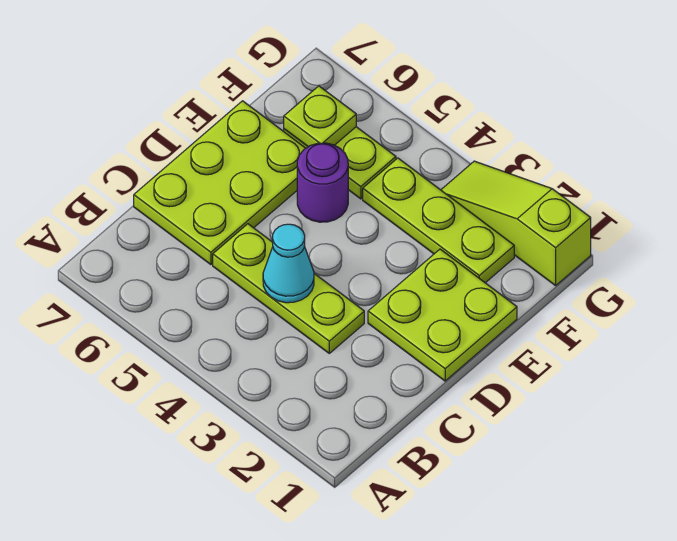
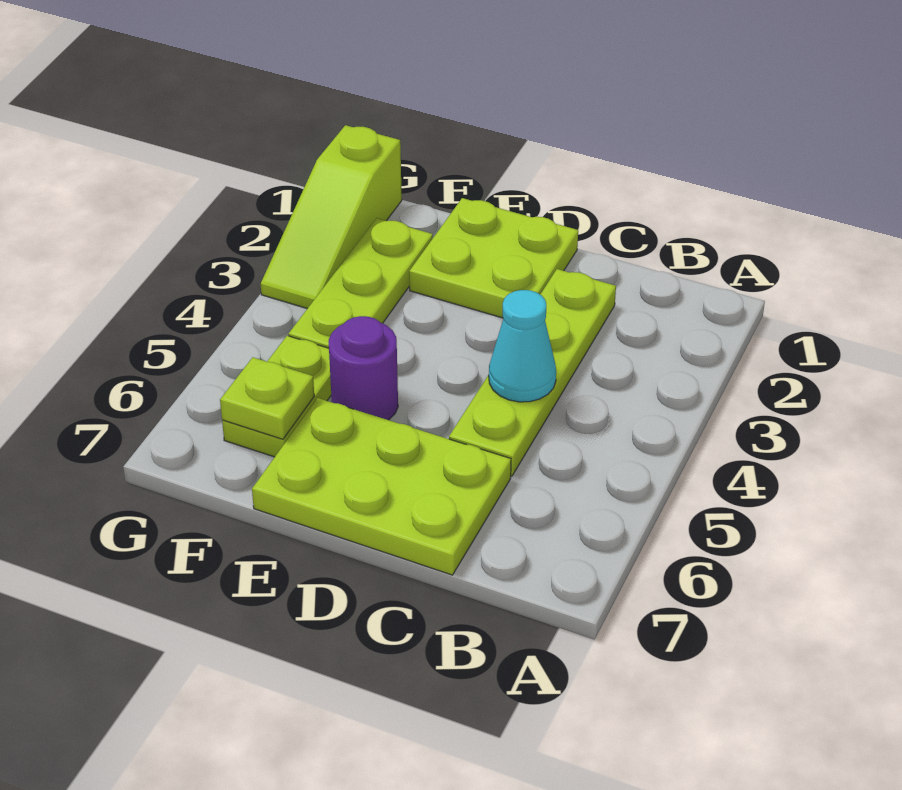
lime plate C3:C5 level 1 -> lime plate C2:C5 level 1

